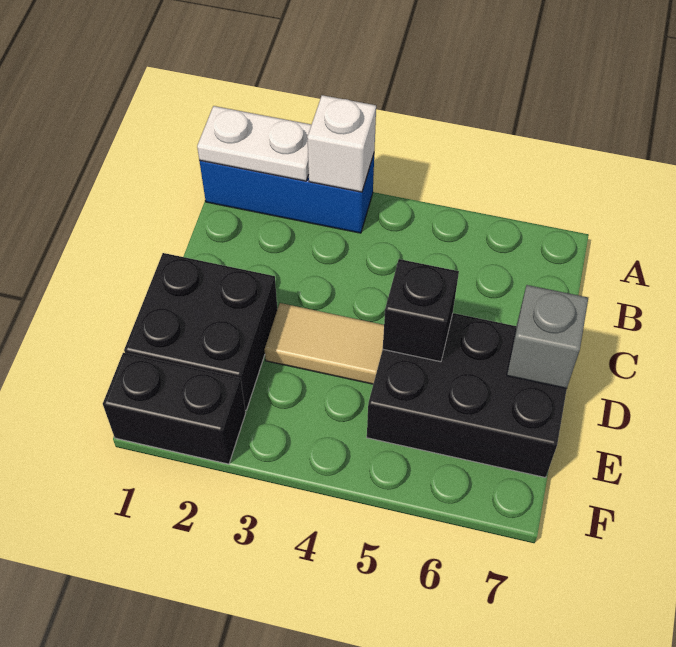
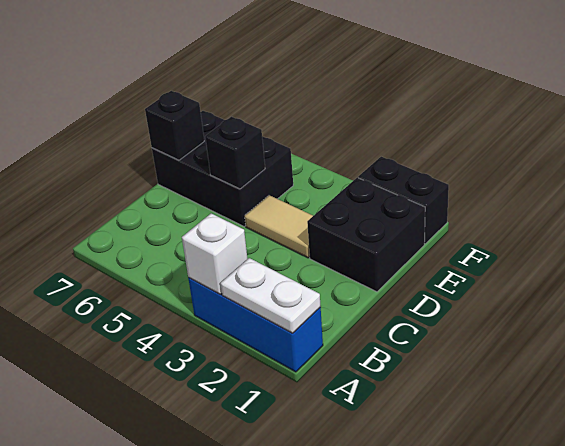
grey brick D7 level 2 -> black brick D7 level 2

